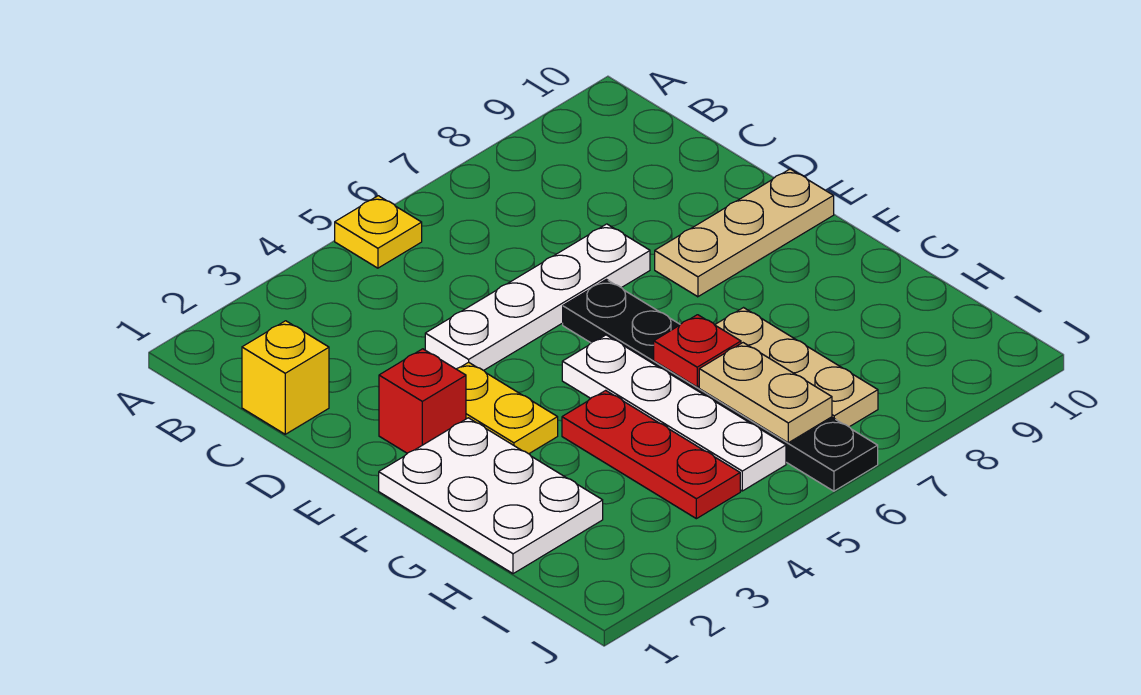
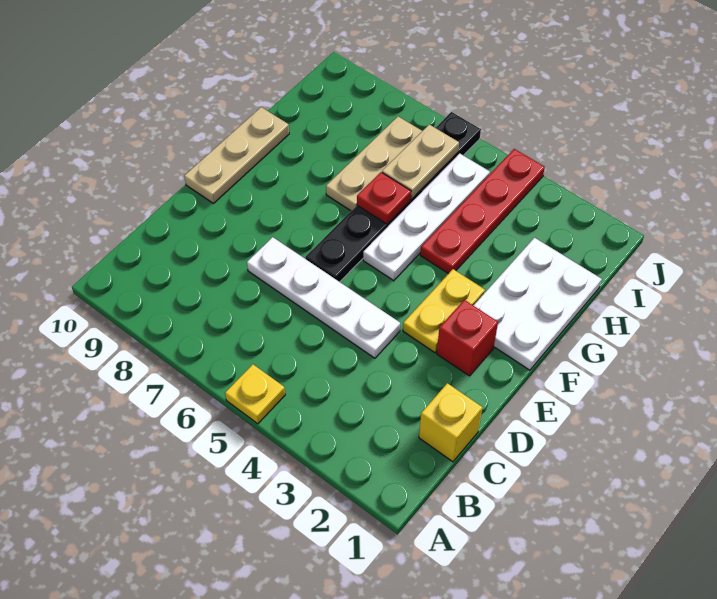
tan plate E8:E10 level 1 -> tan plate E10:G10 level 1
red plate G4:I4 level 1 -> red plate G4:J4 level 1

